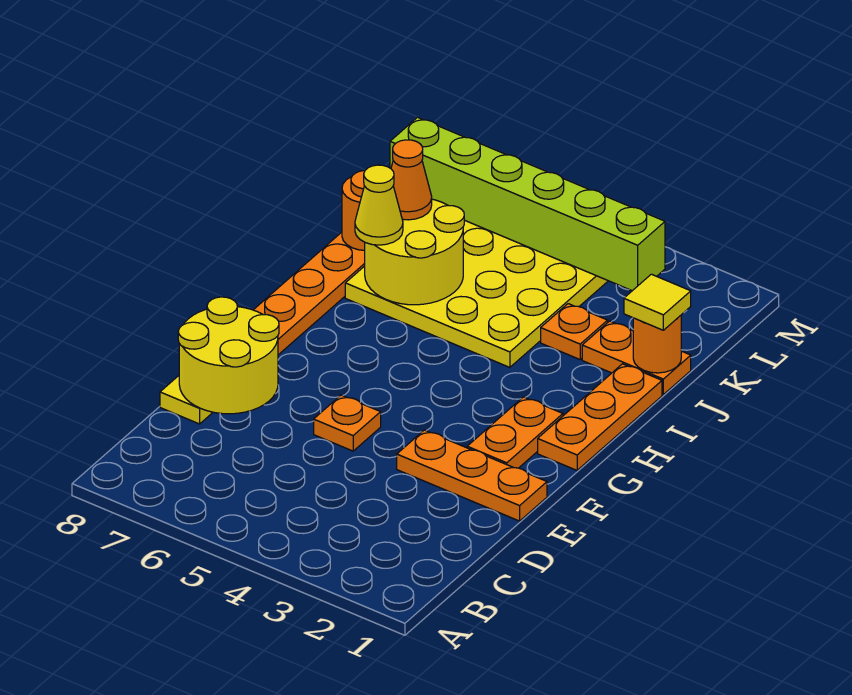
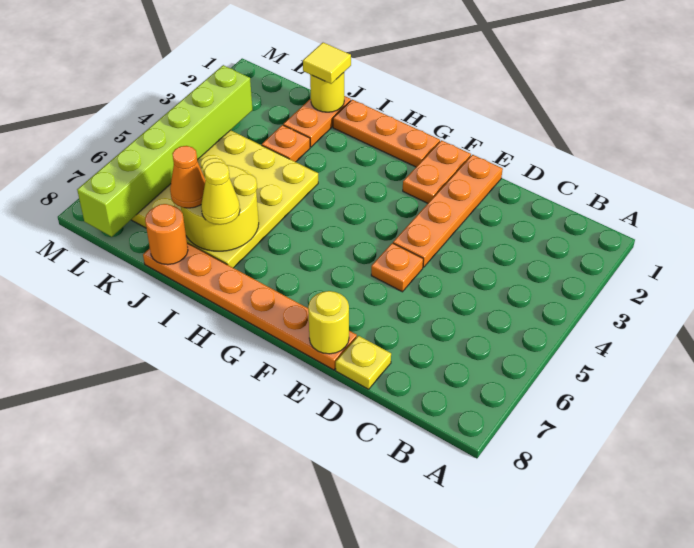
yellow round brick D7:E8 level 2 -> yellow round brick E8 level 2
orange plate E1:E3 level 1 -> orange plate E1:E4 level 1
orange plate F2:G2 level 1 -> orange plate F1:F2 level 1
orange round brick J1 level 2 -> yellow round brick J1 level 2

